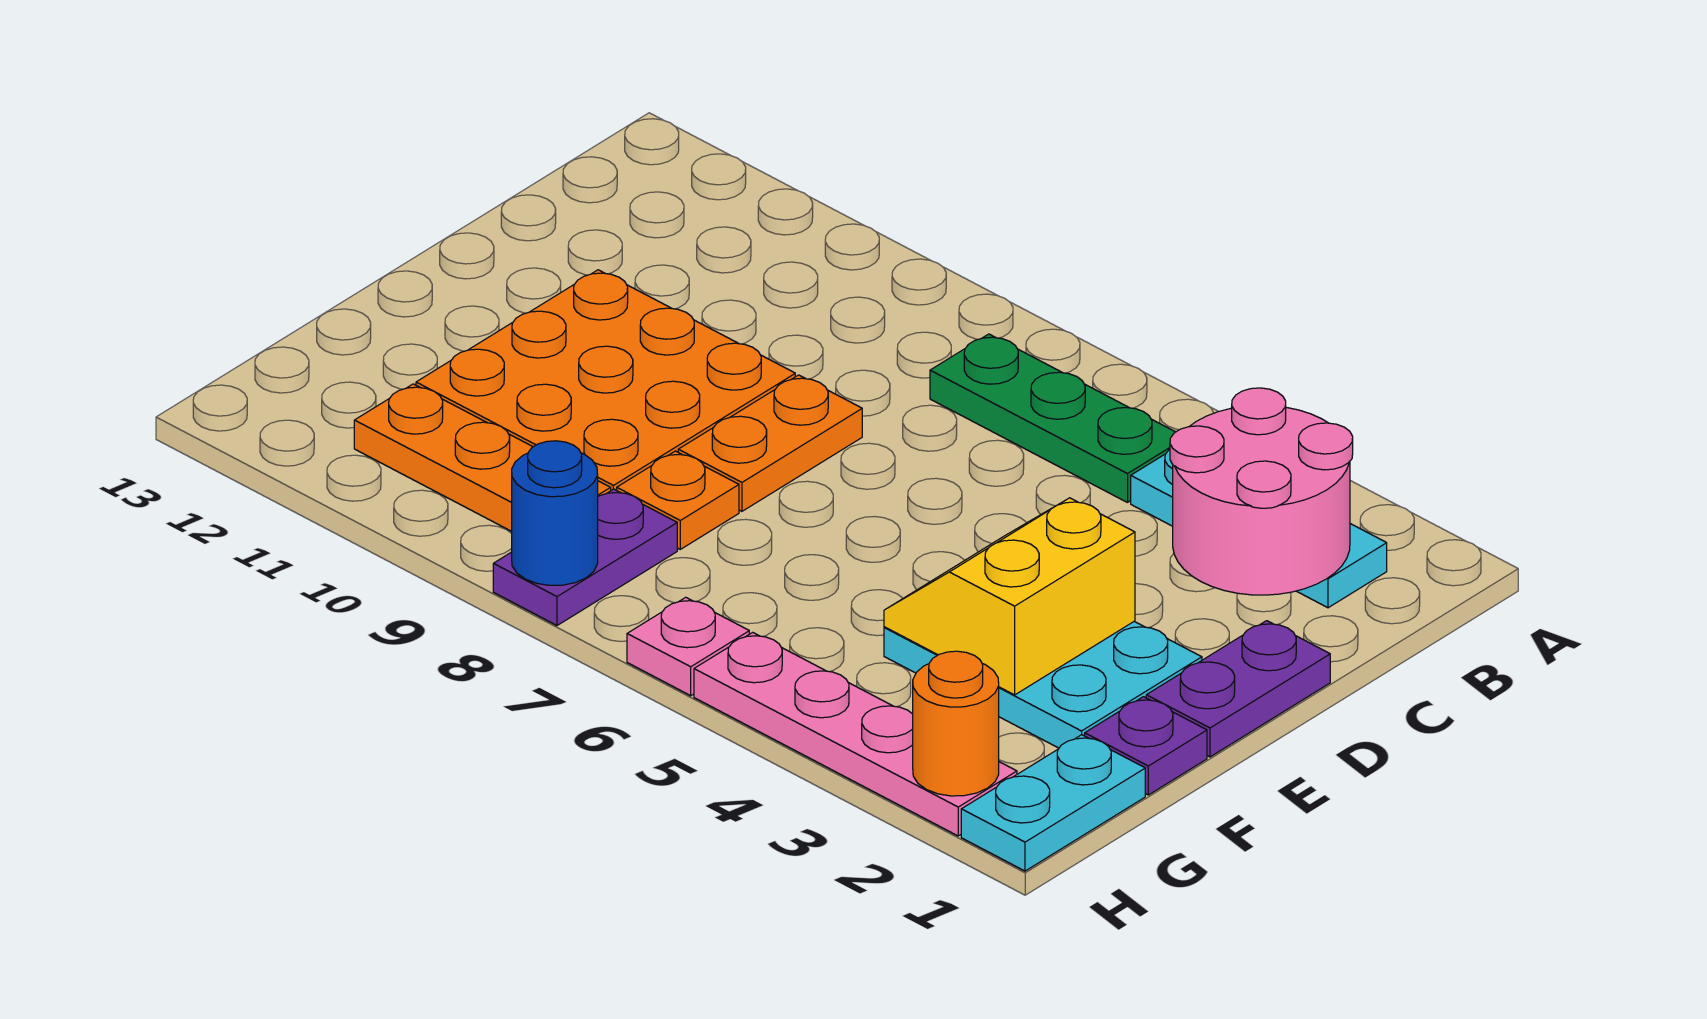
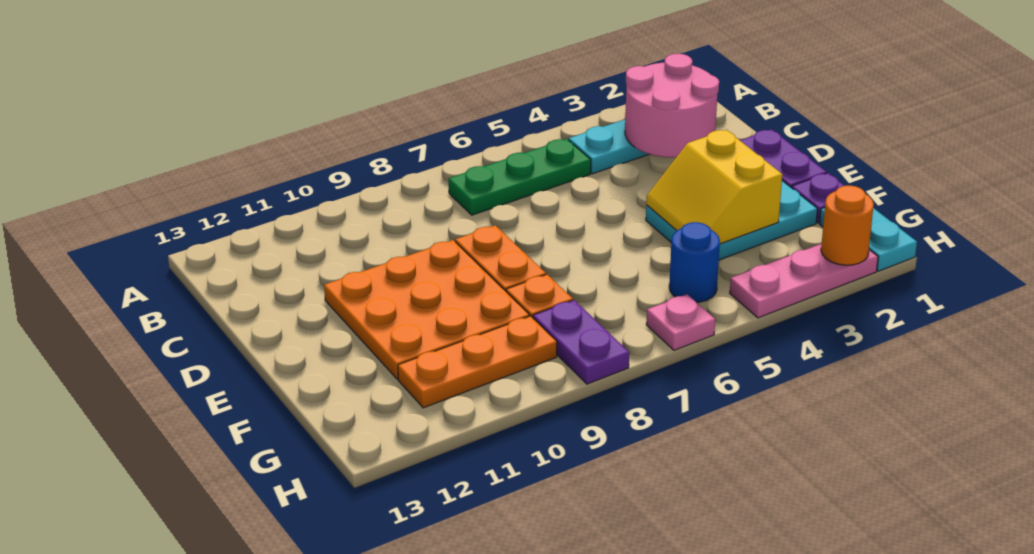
pink plate H2:H5 level 1 -> pink plate H2:H4 level 1
blue round brick H8 level 2 -> blue round brick G5 level 1

